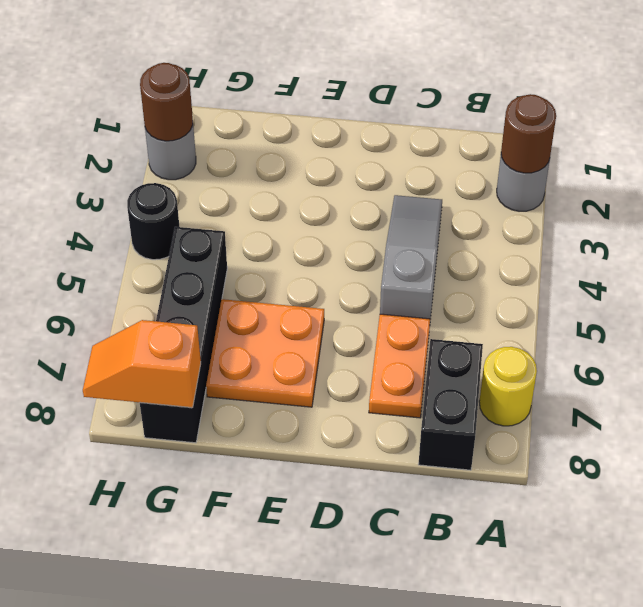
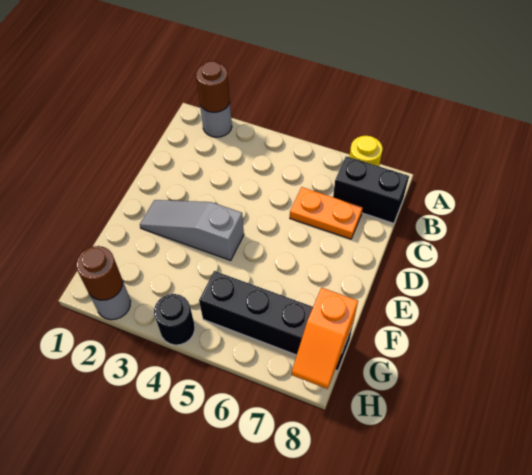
grey slope C3:C5 level 1 top 5 -> grey slope E2:E4 level 1 top 4
orange plate E6:F7 level 1 -> none

